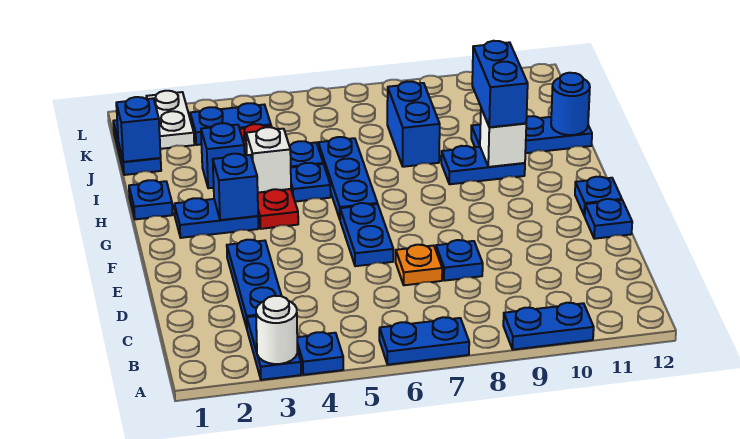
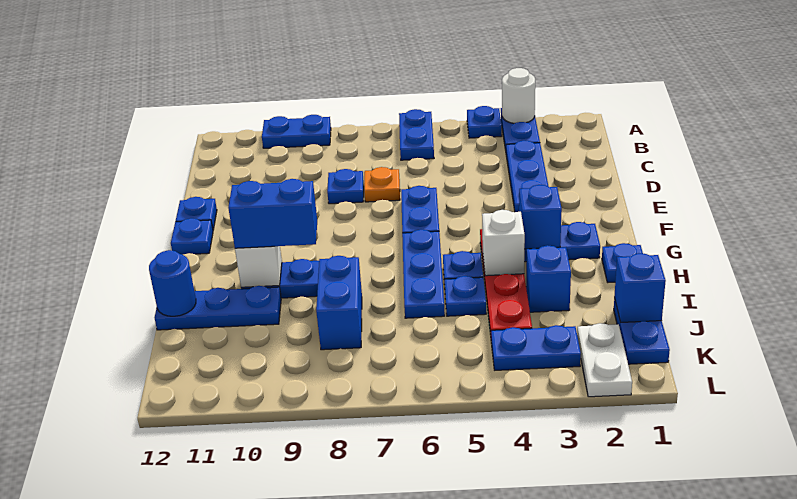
blue plate A6:A7 level 1 -> blue plate A6:B6 level 1
blue brick H10:I10 level 3 -> blue brick H9:H10 level 3

